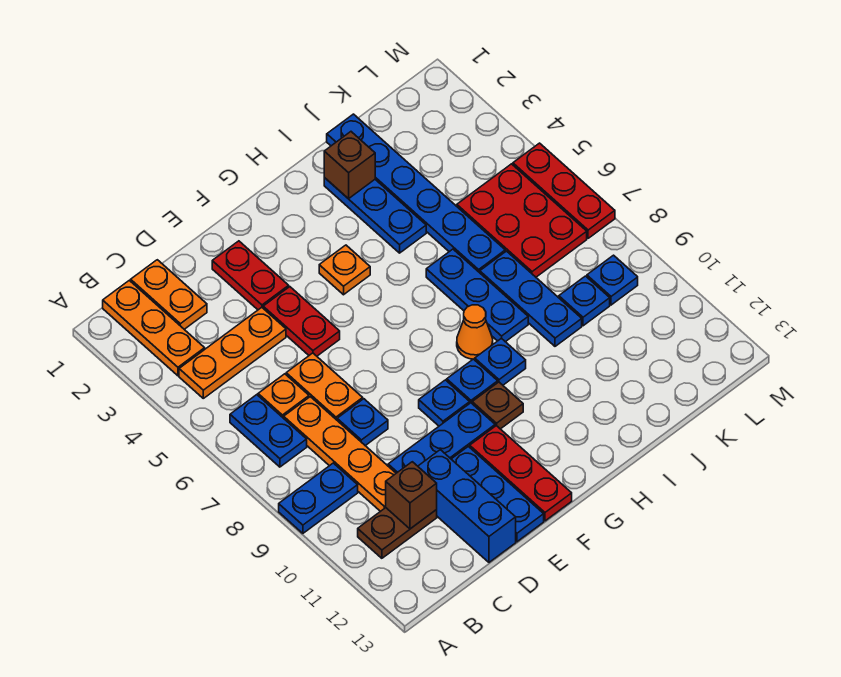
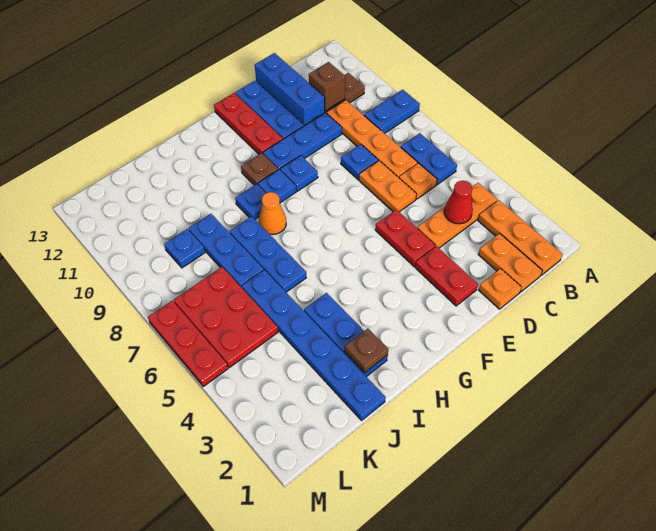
none -> red cone C4 level 2
orange plate G4 level 1 -> orange plate D1 level 1
brown brick I2 level 2 -> brown plate I2 level 2
blue plate L9 level 1 -> none

